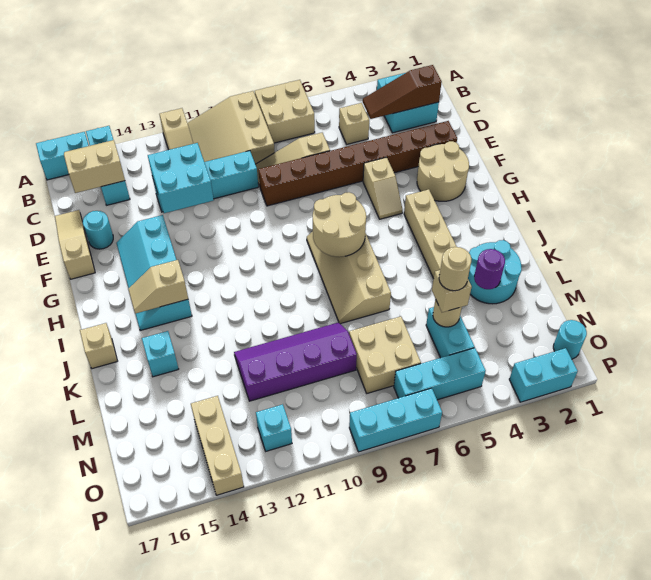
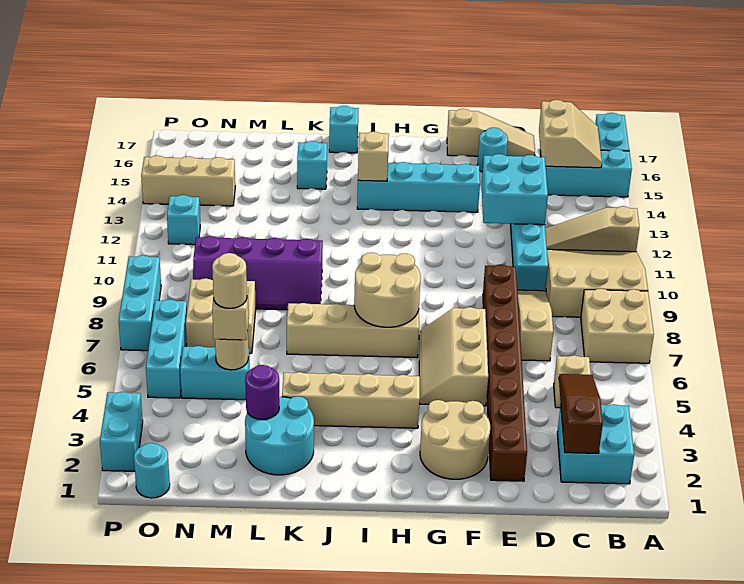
tan slope F5:G5 level 1 top F -> tan slope F5:G7 level 1 top F
tan brick J17 level 1 -> cyan brick J17 level 1
purple slope L9:M12 level 1 top M -> purple slope K9:N10 level 1 top 10

